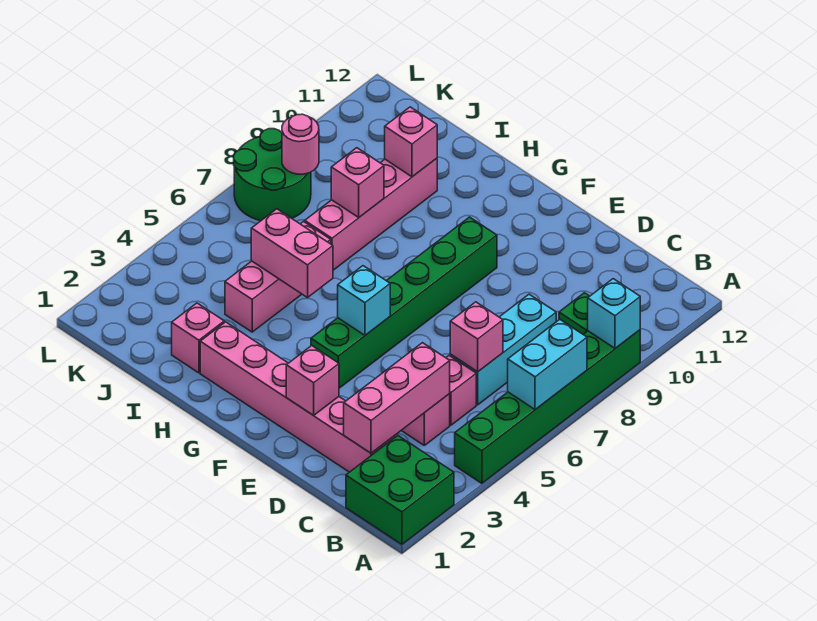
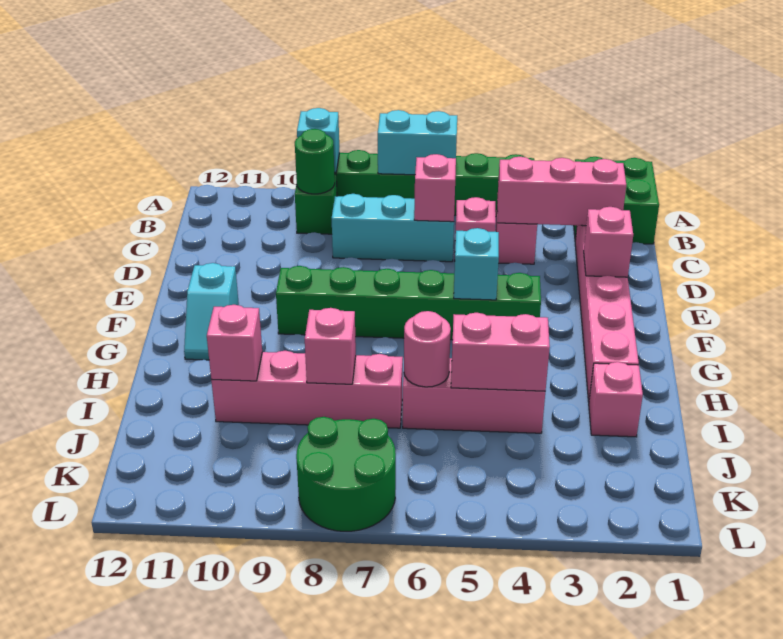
none -> green round brick B9 level 2
none -> cyan slope F11:G11 level 1 top F
pink brick H5:I5 level 2 -> pink brick I4:I5 level 2
pink round brick K8 level 2 -> pink round brick I6 level 2

